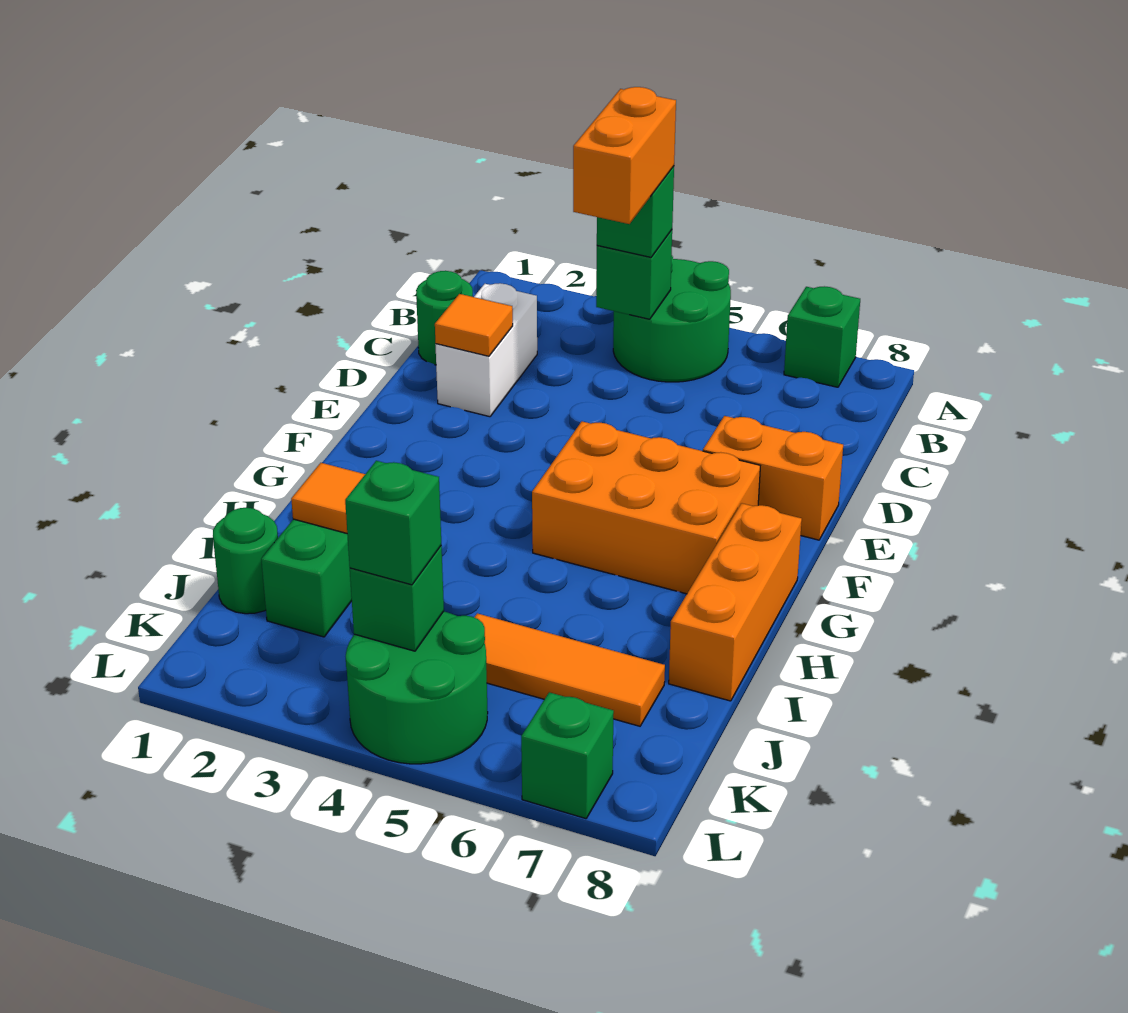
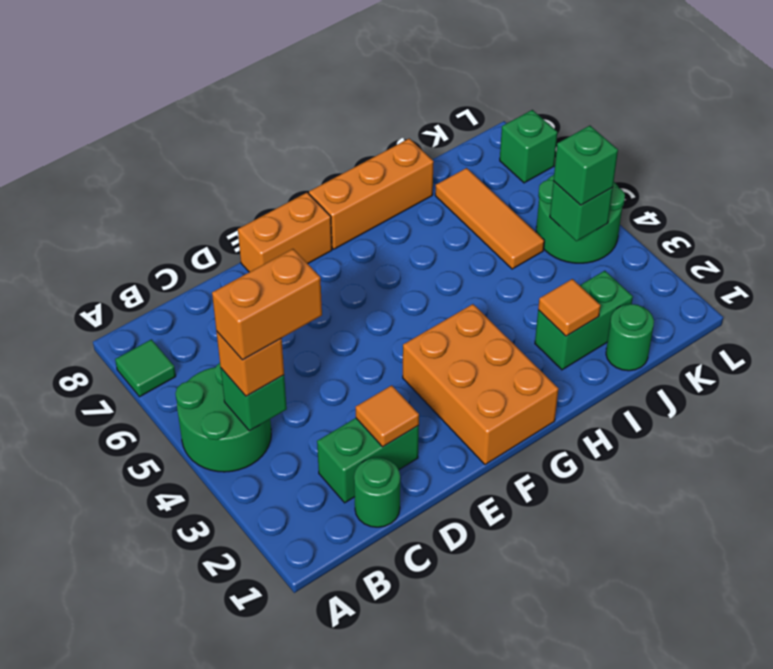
green brick A7 level 1 -> green tile A7 level 1
green brick B4 level 3 -> orange brick B4 level 3
white brick C2:D2 level 1 -> green brick C2:D2 level 1
orange brick E7:E8 level 1 -> orange brick E8:F8 level 1
orange brick F5:G7 level 1 -> orange brick F1:G3 level 1

